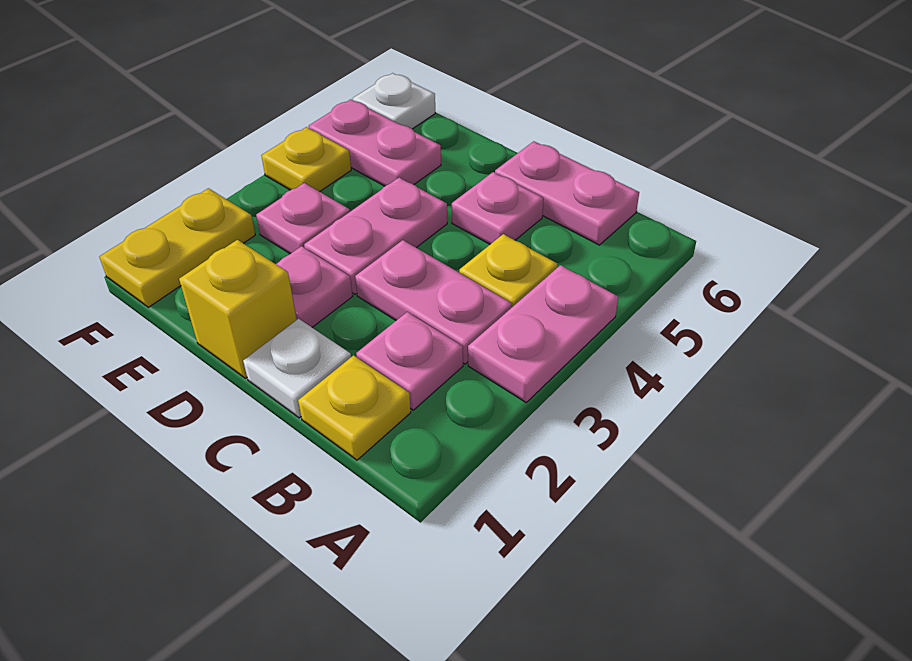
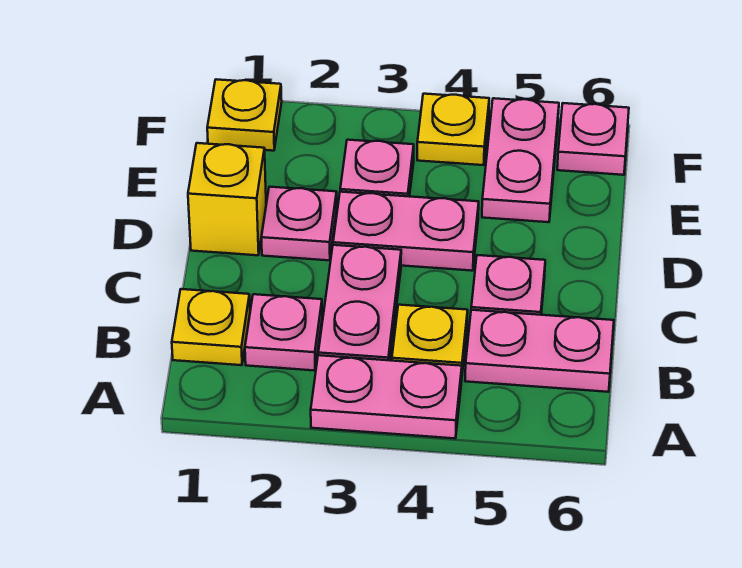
pink plate B6:C6 level 1 -> pink plate B5:B6 level 1
white plate C1 level 1 -> none
yellow plate F1:F2 level 1 -> yellow plate F1 level 1
white plate F6 level 1 -> pink plate F6 level 1

